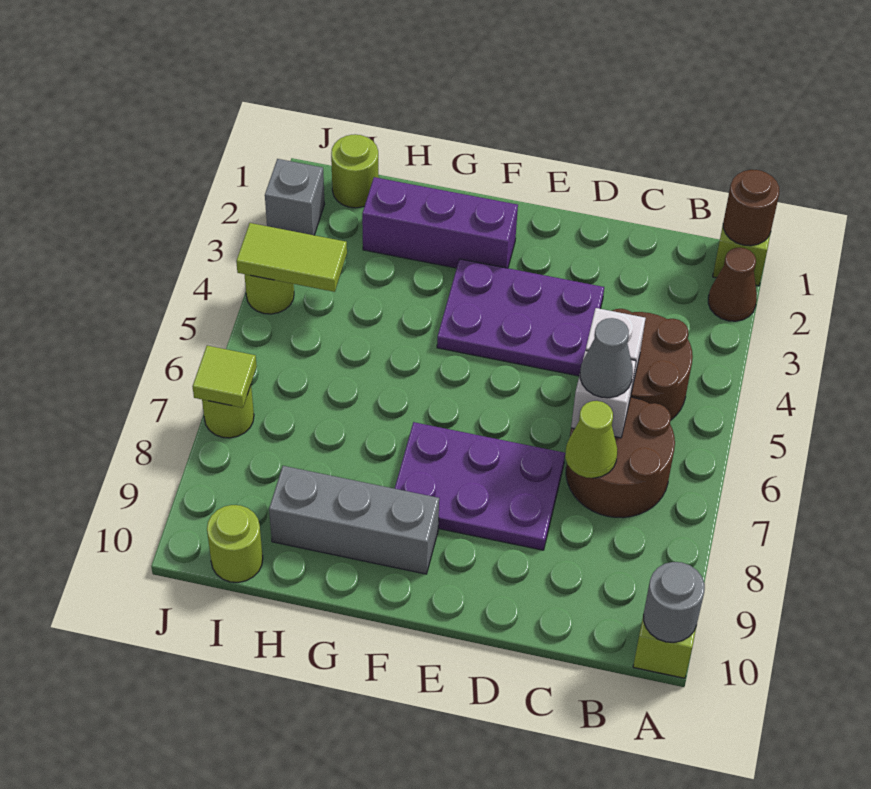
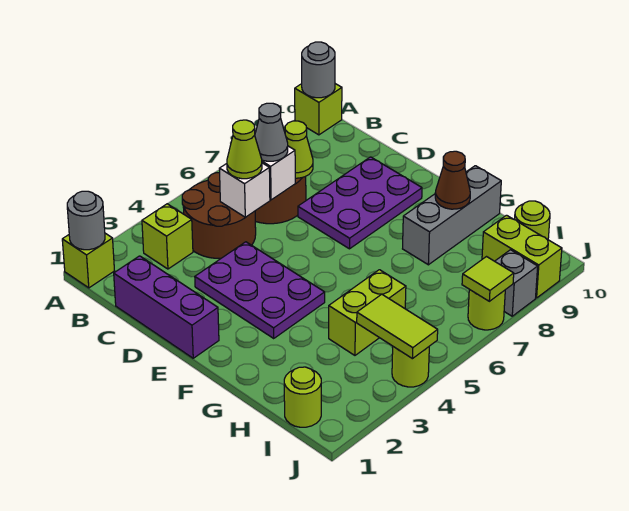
brown round brick A1 level 2 -> grey round brick A1 level 2
brown cone A2 level 1 -> brown cone G9 level 2
none -> lime brick B3 level 1
none -> lime cone C5 level 3
purple plate D7:F8 level 1 -> purple plate D7:E9 level 1
purple brick F2:H2 level 1 -> purple brick C1:E1 level 1
grey brick F9:H9 level 1 -> grey brick G8:G10 level 1
none -> lime brick H4:H5 level 1
none -> lime brick I9:J9 level 1
grey brick J2 level 1 -> grey brick J8 level 1

